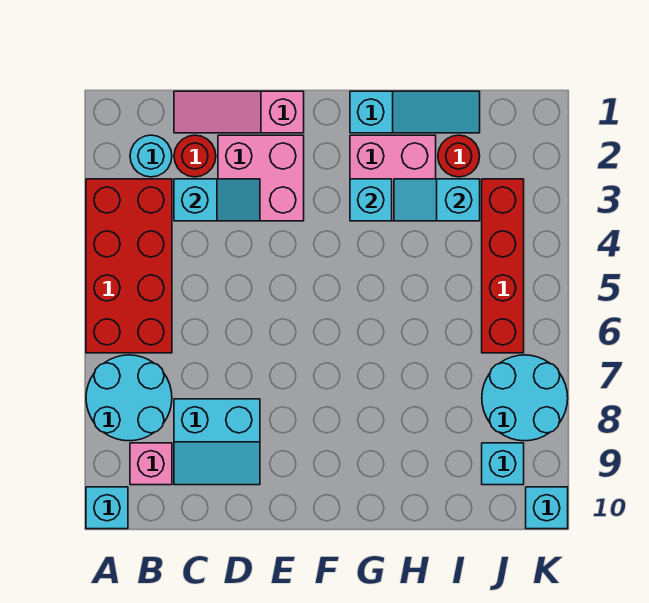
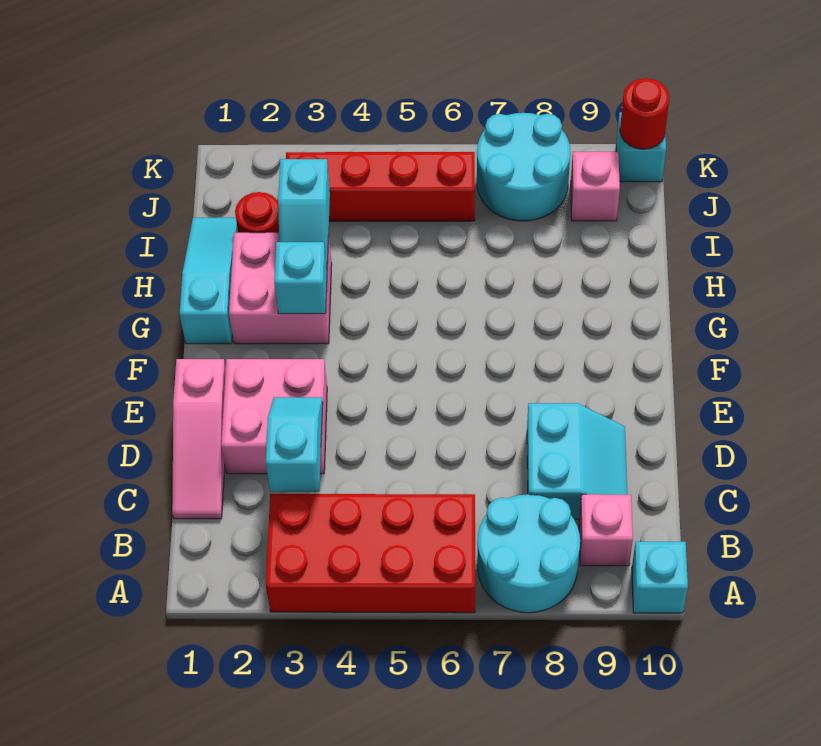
cyan round brick B2 level 1 -> none
red round brick C2 level 1 -> red round brick K10 level 2
cyan brick J9 level 1 -> pink brick J9 level 1

